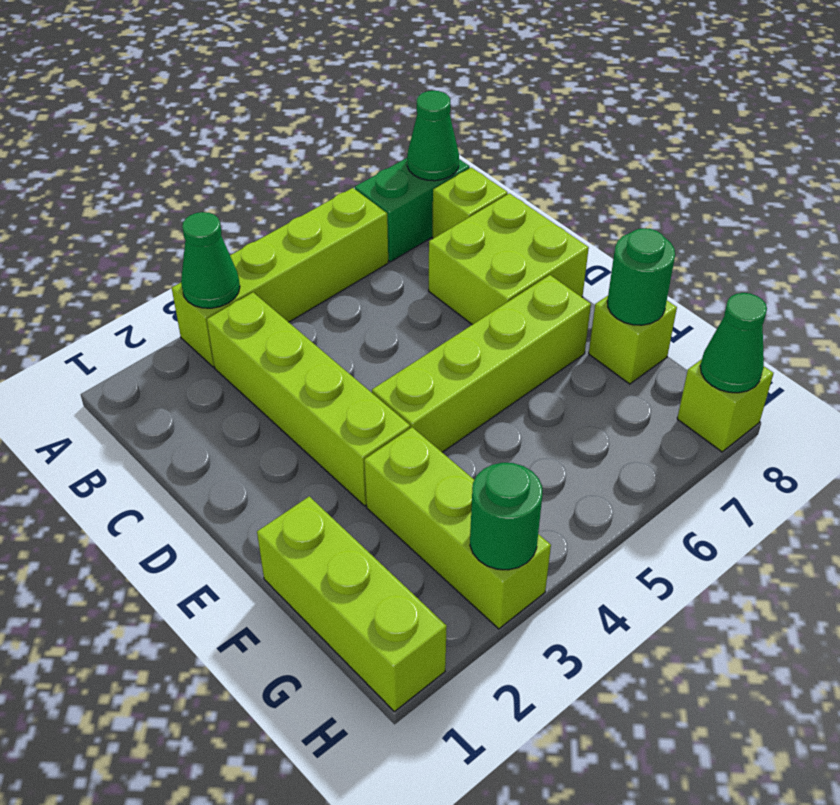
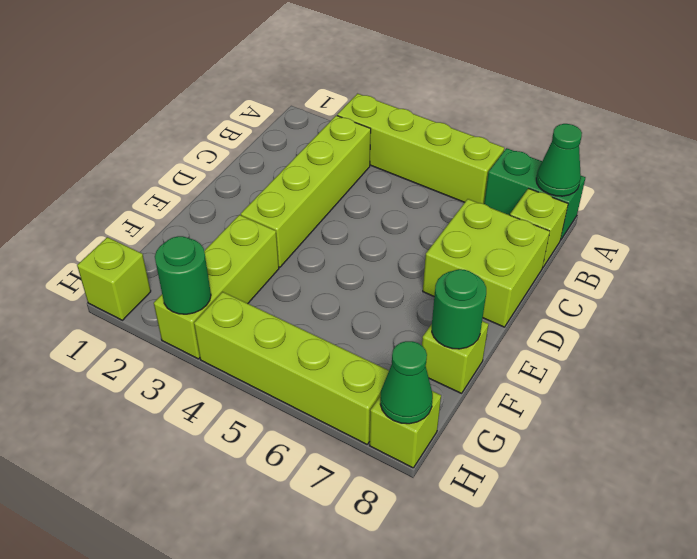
green cone A3 level 2 -> none
lime brick E4:E7 level 1 -> lime brick H4:H7 level 1
lime brick F1:H1 level 1 -> lime brick H1 level 1

